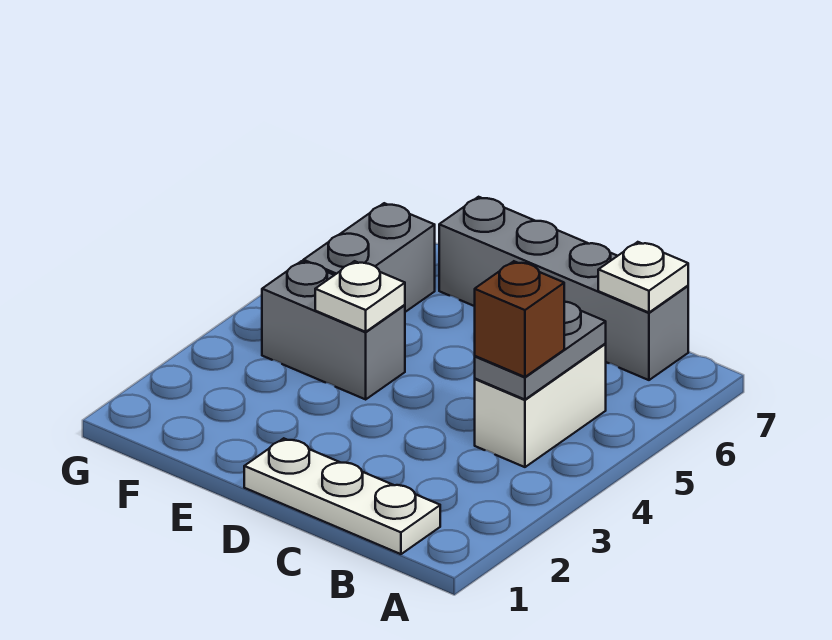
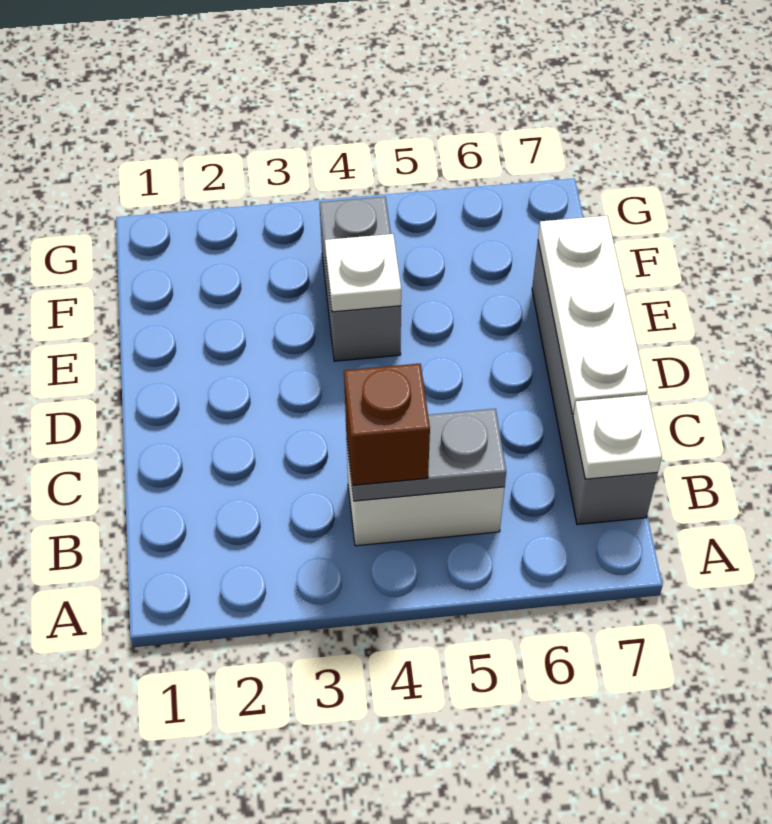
white plate B1:D1 level 1 -> white plate C7:E7 level 2
grey brick F5:F6 level 1 -> none

